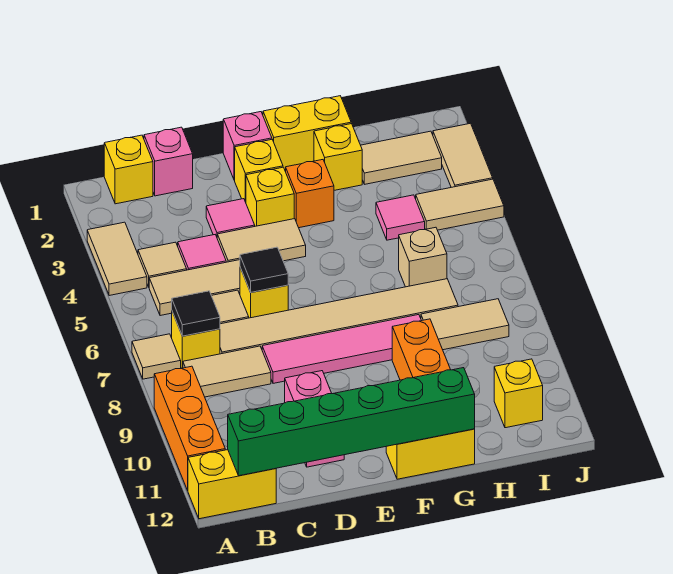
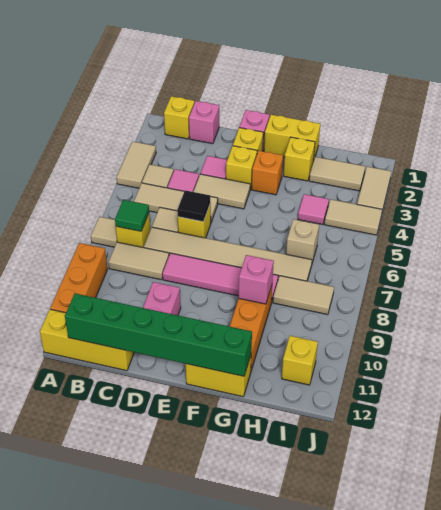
yellow brick A12:B12 level 1 -> yellow brick A12:C12 level 1
black tile B7 level 2 -> green tile B7 level 2
none -> pink brick G9 level 2

